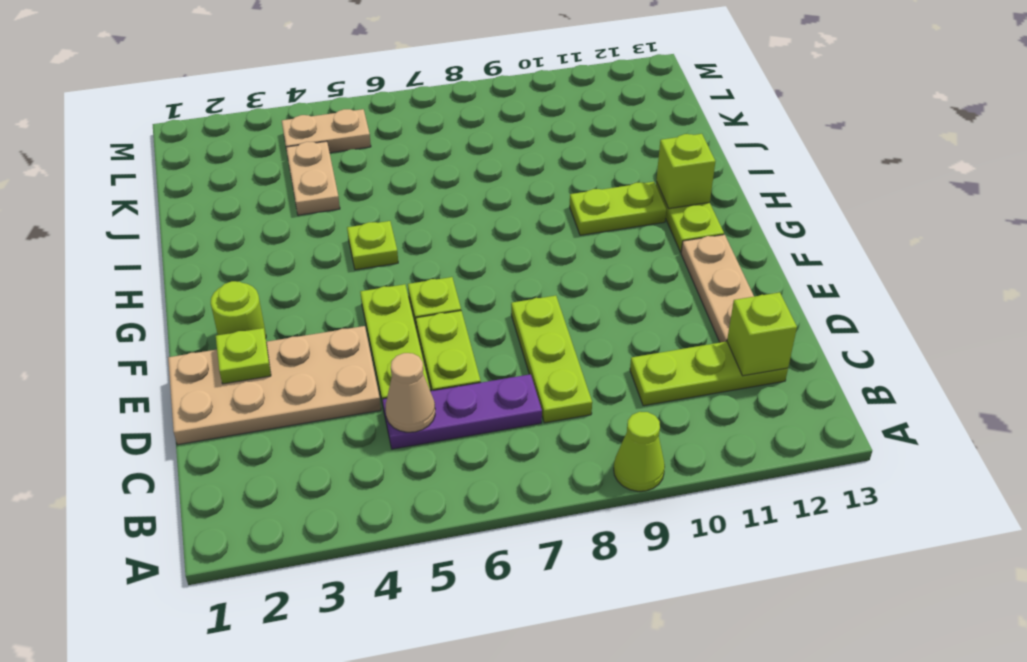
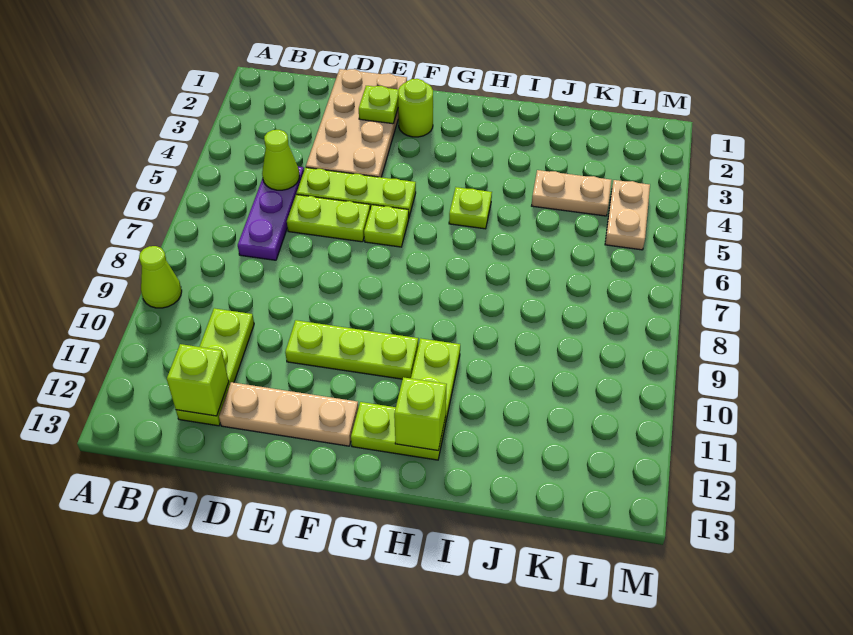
tan cone C5 level 2 -> lime cone C5 level 2
lime plate C8:E8 level 1 -> lime plate E10:G10 level 1

